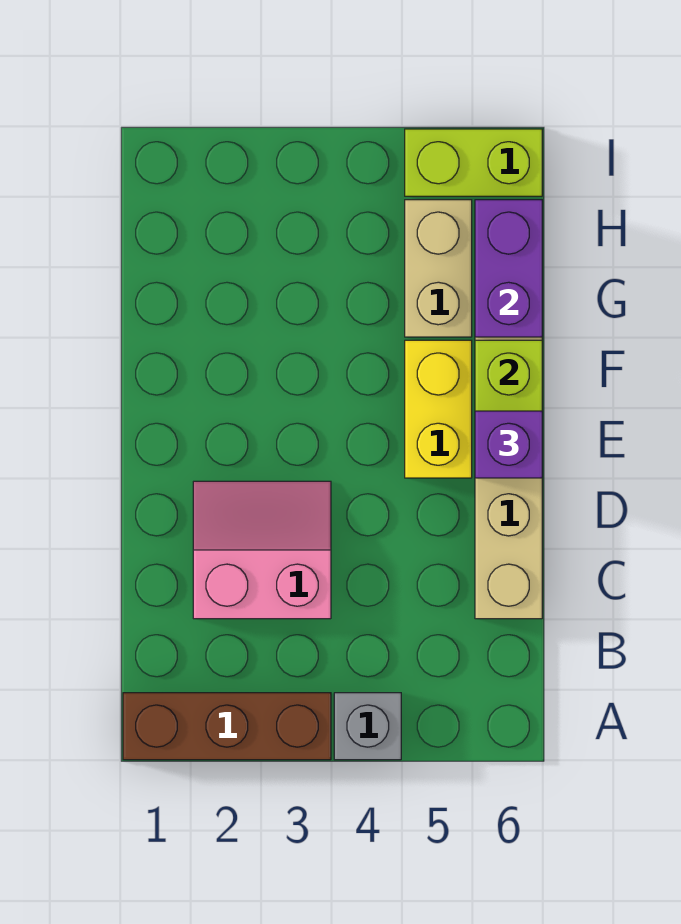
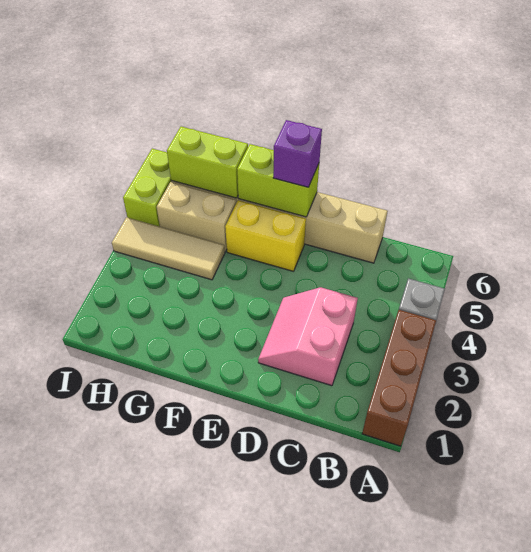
none -> tan tile G4:I4 level 1
purple brick G6:H6 level 2 -> lime brick G6:H6 level 2

